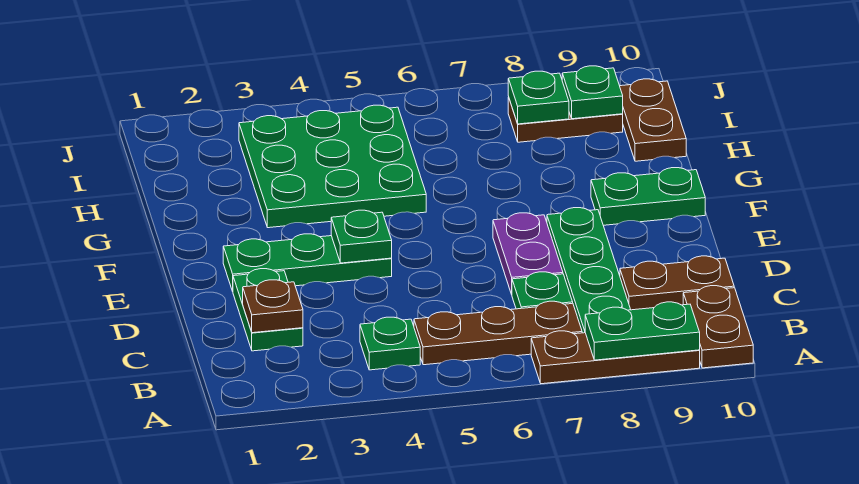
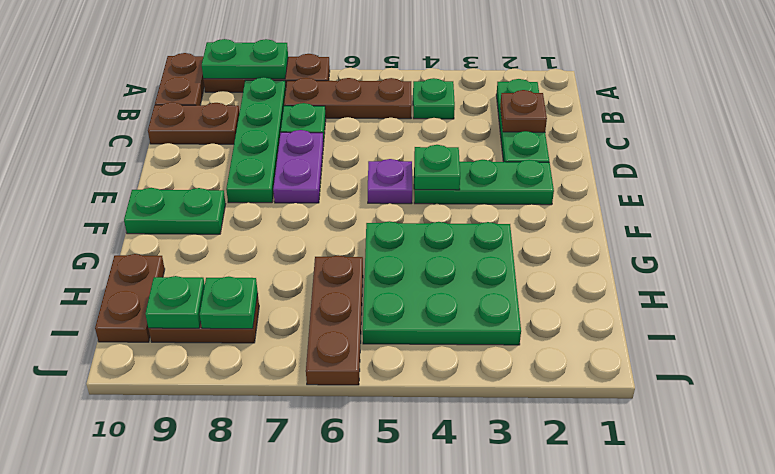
green plate C2:D2 level 1 -> green plate B2:D2 level 1
none -> purple plate E5 level 1
none -> brown plate H6:J6 level 1

